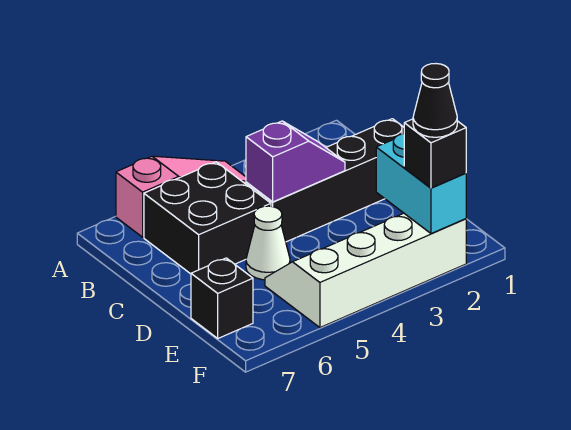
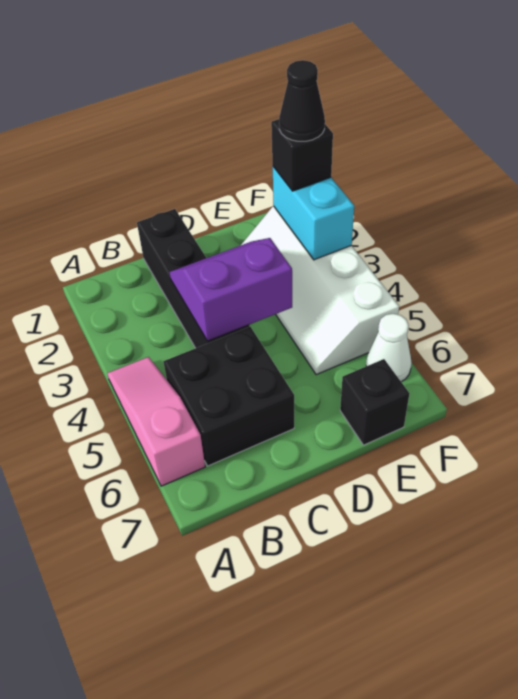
purple slope C3:C4 level 2 top 4 -> purple slope C3:D4 level 2 top 4
white cone D5 level 1 -> white cone F6 level 1
cyan brick E2:F2 level 2 -> cyan brick F2:F3 level 2

